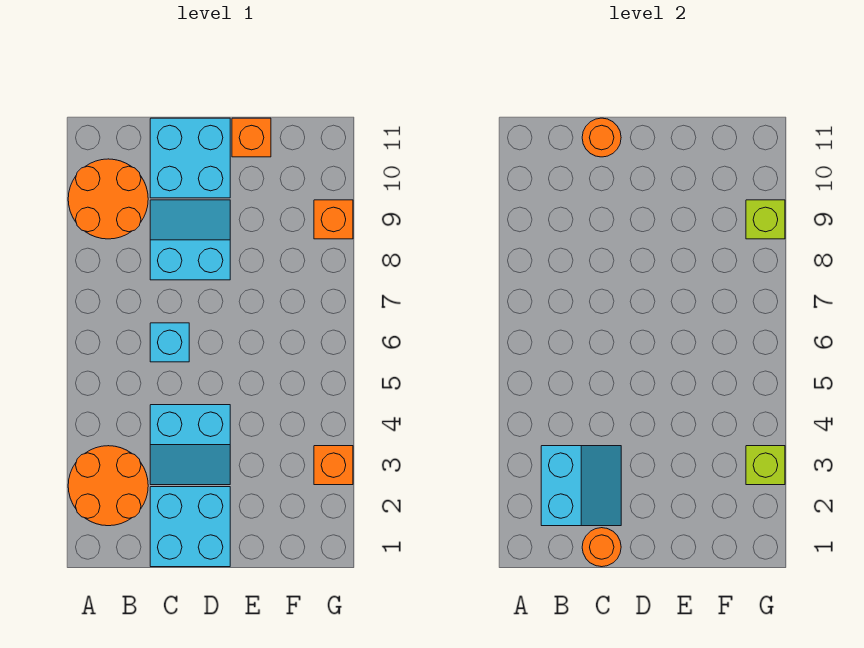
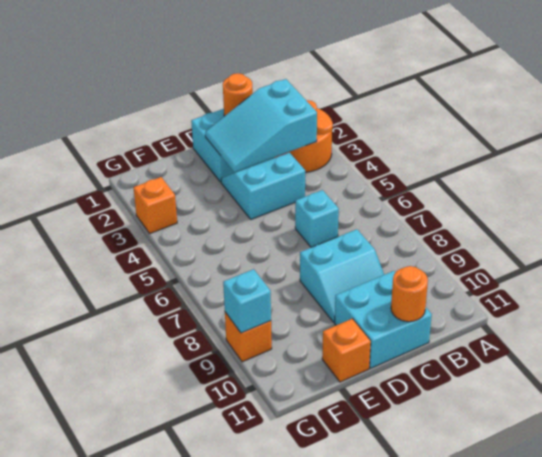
orange round brick A9:B10 level 1 -> none
cyan slope B2:C3 level 2 top B -> cyan slope B2:D3 level 2 top B
lime brick G3 level 2 -> none
lime brick G9 level 2 -> cyan brick G9 level 2

